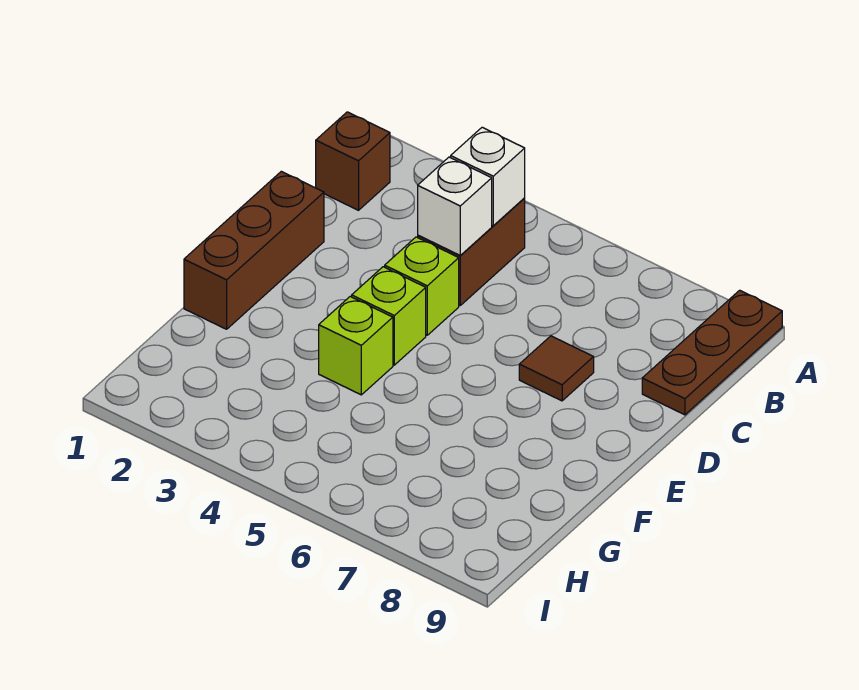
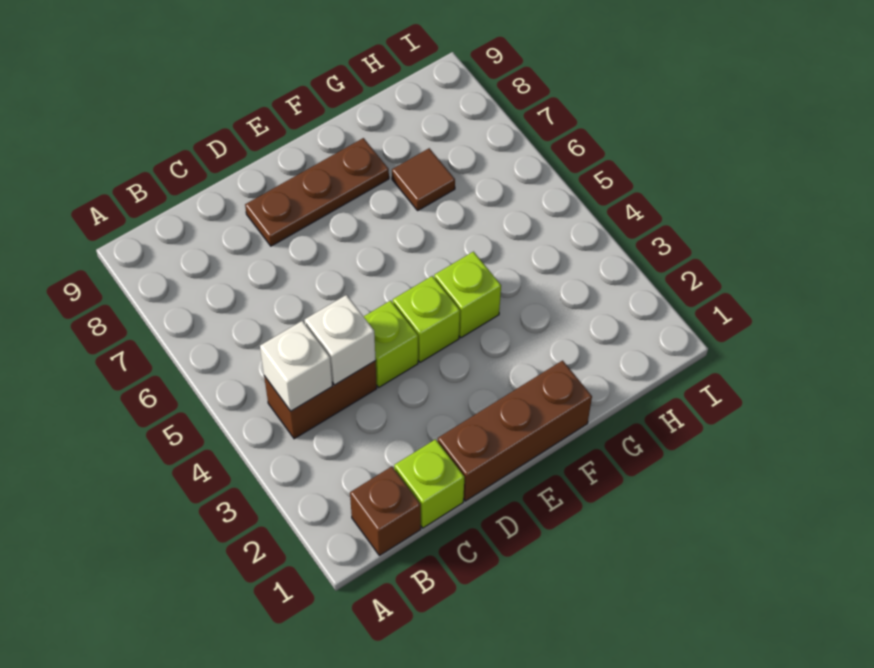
brown plate A9:C9 level 1 -> brown plate D8:F8 level 1
none -> lime brick C1 level 1
brown tile D7 level 1 -> brown tile G7 level 1

